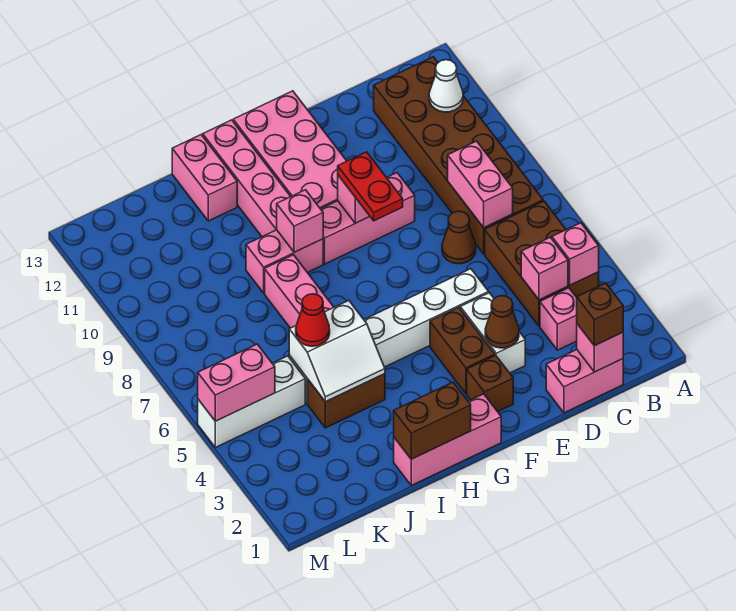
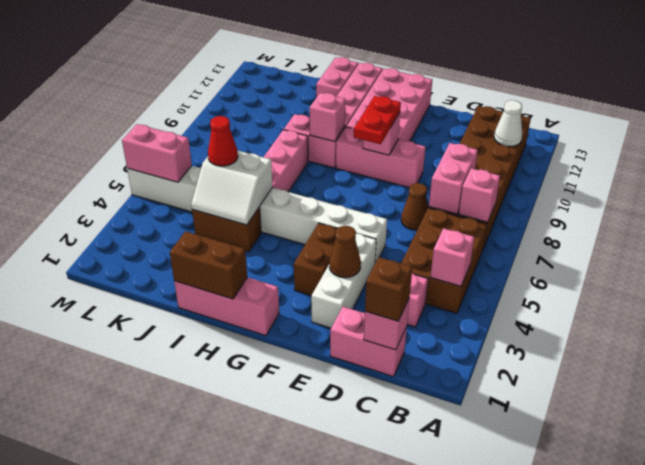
pink brick C4 level 2 -> pink brick B7 level 2
white brick E3:E4 level 1 -> white brick E2:E4 level 1
brown brick F2 level 1 -> none

